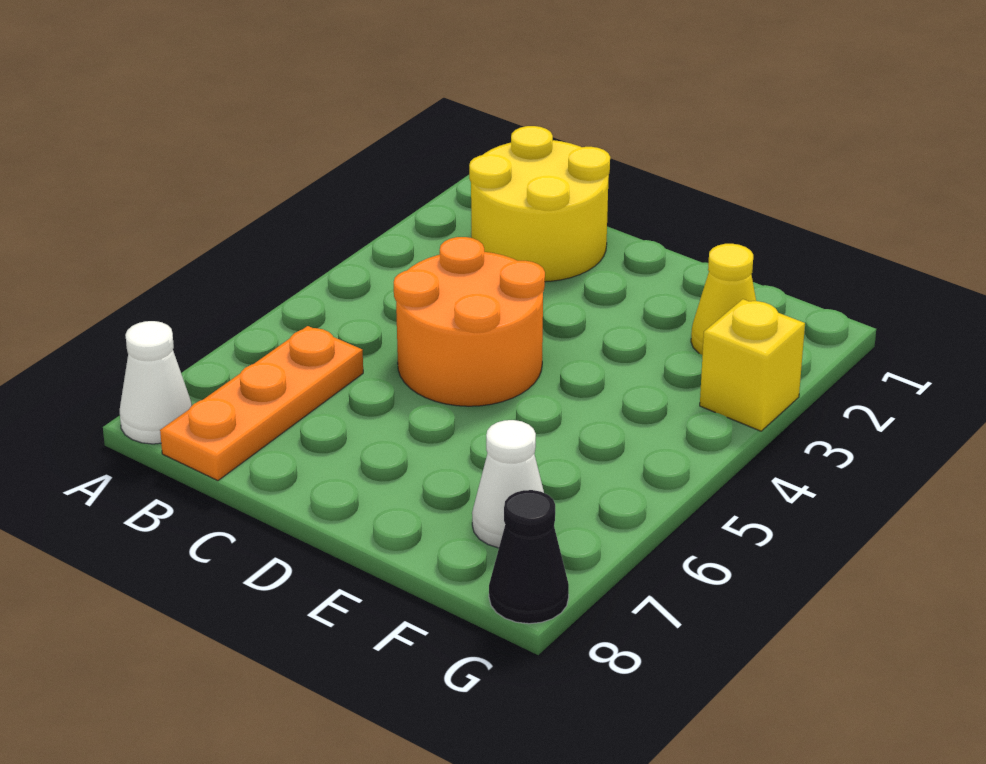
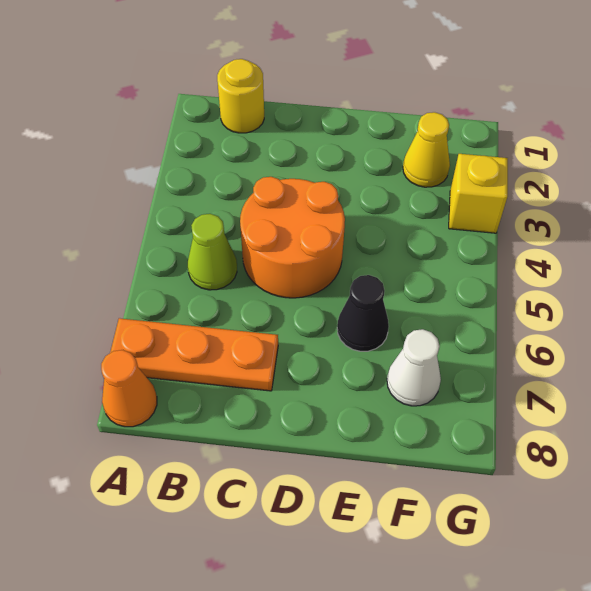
white cone A8 level 1 -> orange cone A8 level 1
yellow round brick B1:C2 level 1 -> yellow round brick B1 level 1
none -> lime cone B5 level 1
orange plate B6:B8 level 1 -> orange plate A7:C7 level 1
black cone G8 level 1 -> black cone E6 level 1

